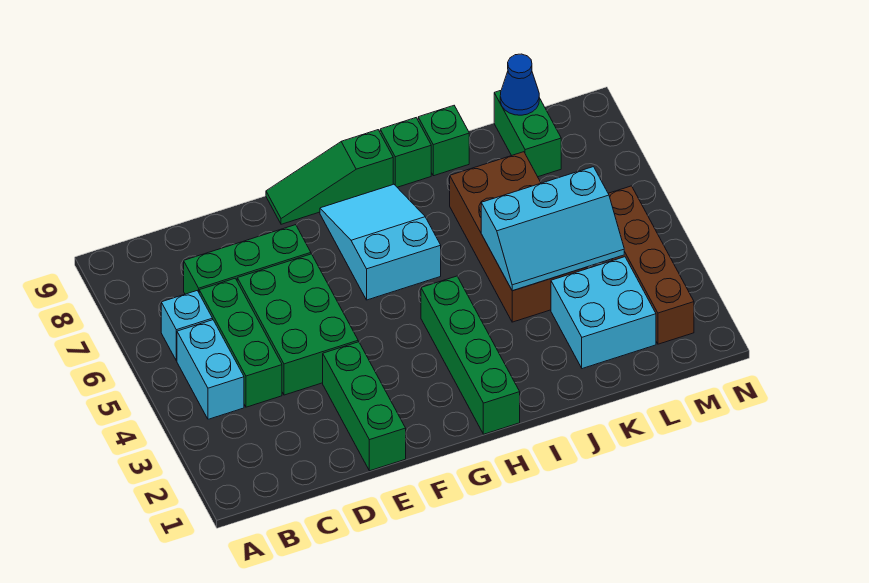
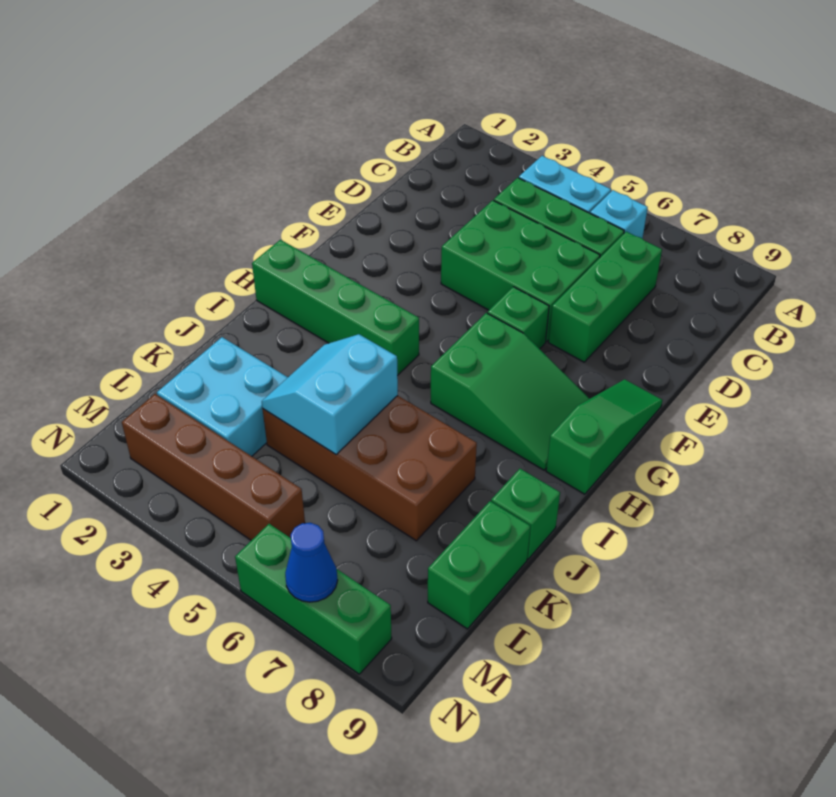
green brick E1:E3 level 1 -> green brick N6:N8 level 1
cyan slope G6:H8 level 1 top 6 -> green slope G6:H8 level 1 top 6
green brick I9 level 1 -> green brick F6 level 1
cyan slope J4:L5 level 2 top 5 -> cyan slope J4:K5 level 2 top 5
green brick L8:L9 level 1 -> green brick K9:L9 level 1
blue cone L9 level 2 -> blue cone N7 level 2

